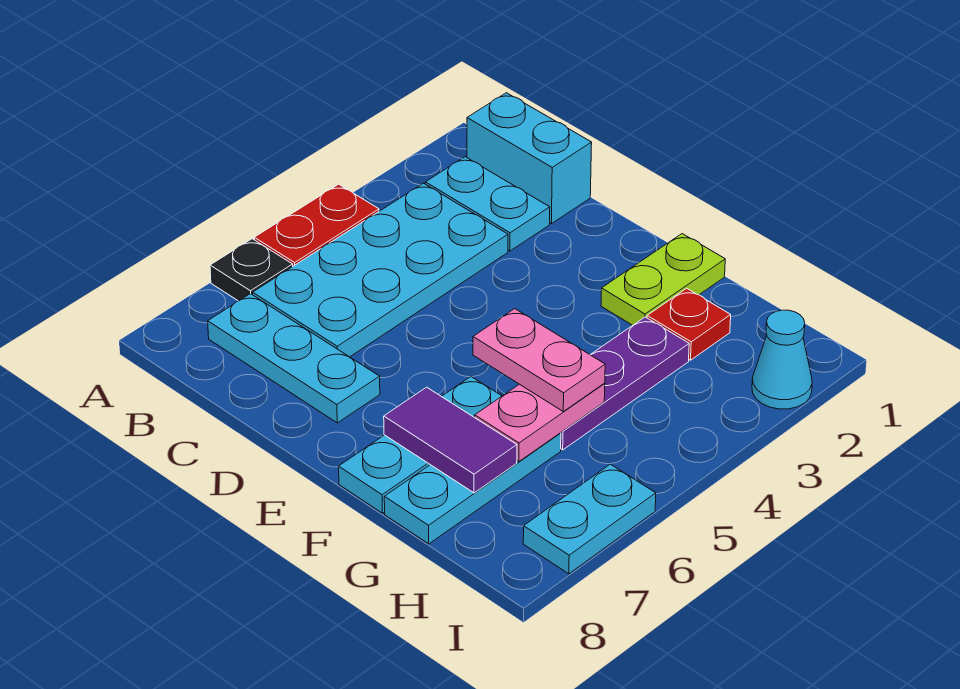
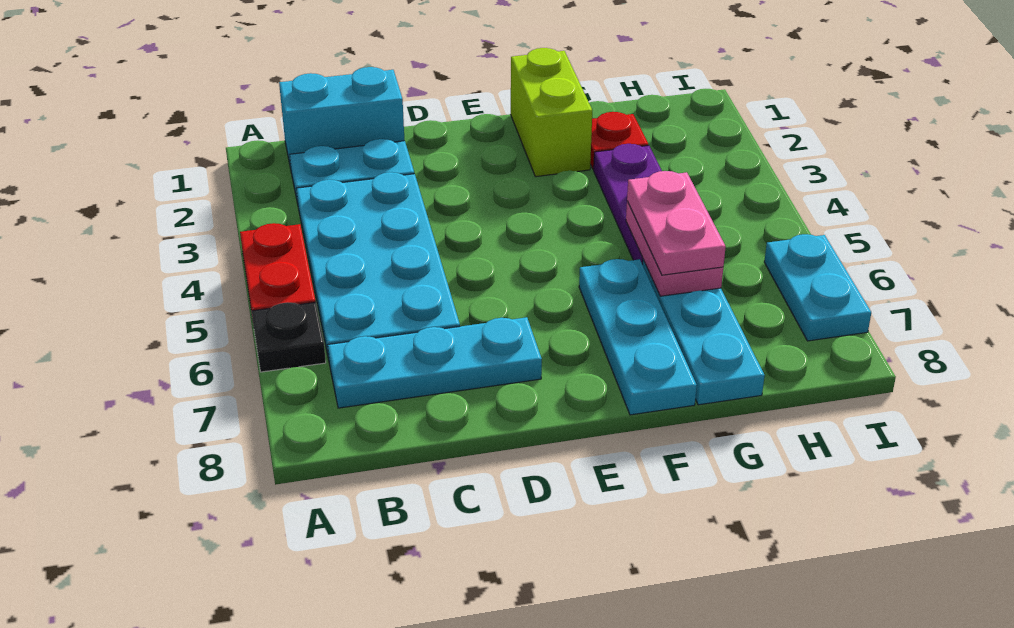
lime plate F1:F2 level 1 -> lime brick F1:F2 level 1
pink plate F5:G5 level 3 -> pink plate G5:G6 level 3
purple tile F7:G7 level 2 -> none
cyan cone I2 level 1 -> none

